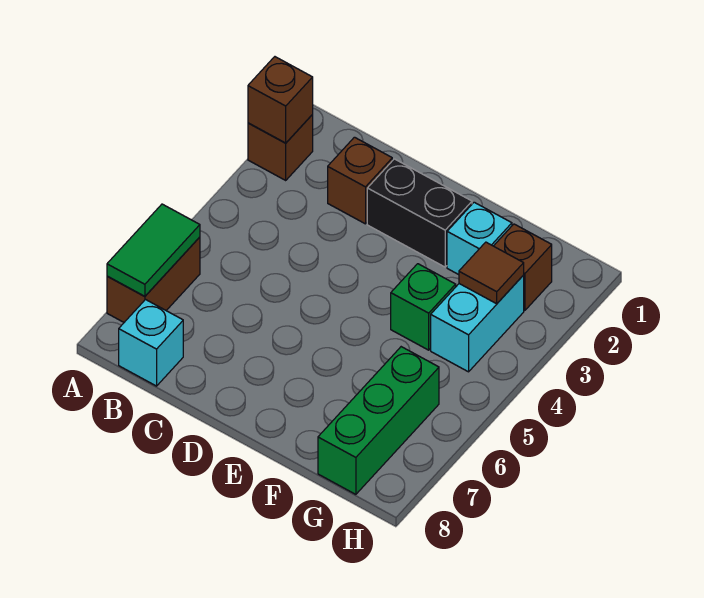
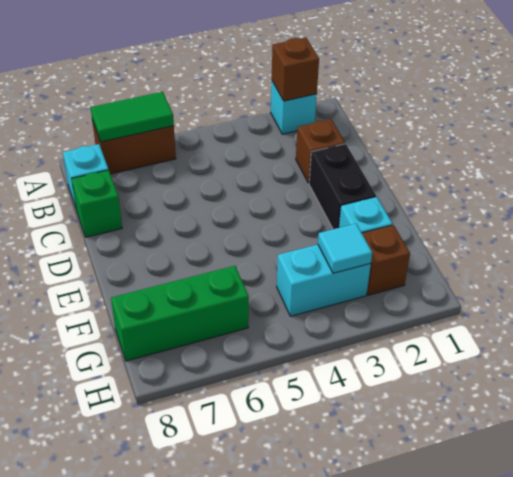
brown brick A2 level 1 -> cyan brick A2 level 1
green brick F4 level 1 -> green brick C8 level 1
brown tile G3 level 2 -> cyan tile G3 level 2

